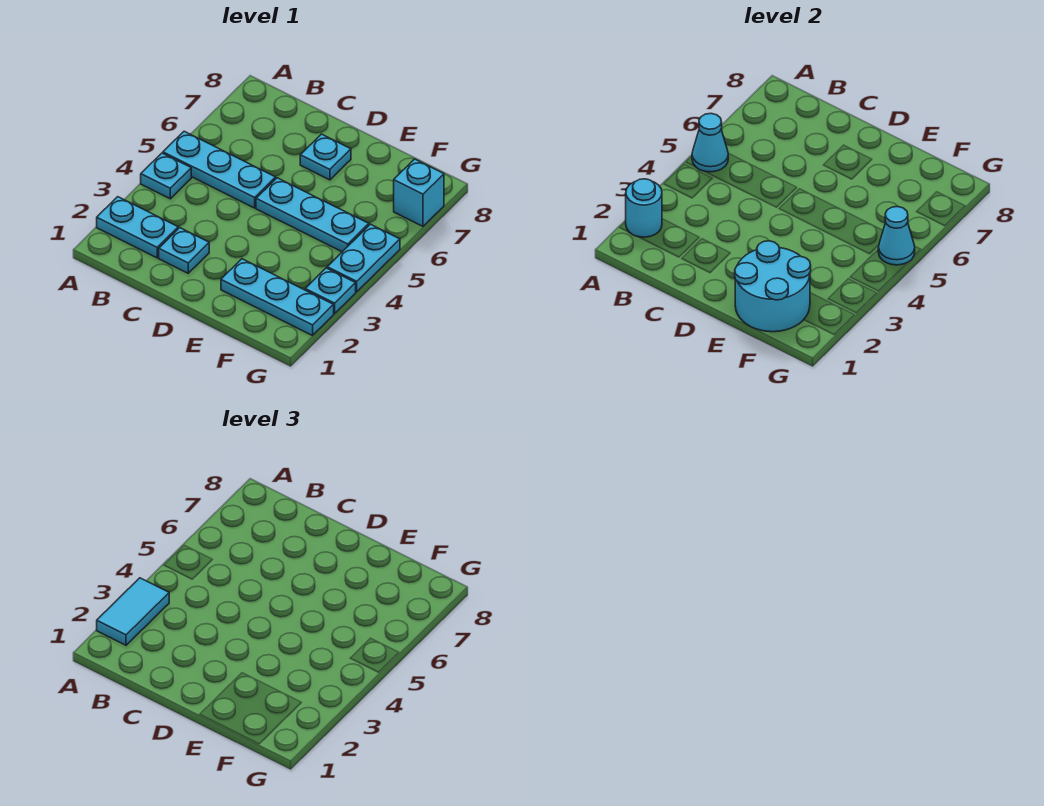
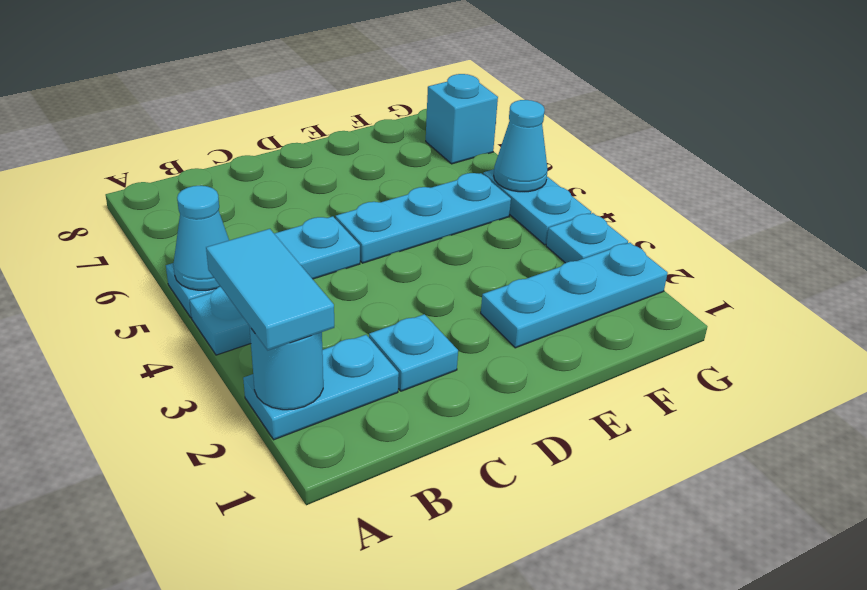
cyan plate D7 level 1 -> none
cyan round brick E1:F2 level 2 -> none

